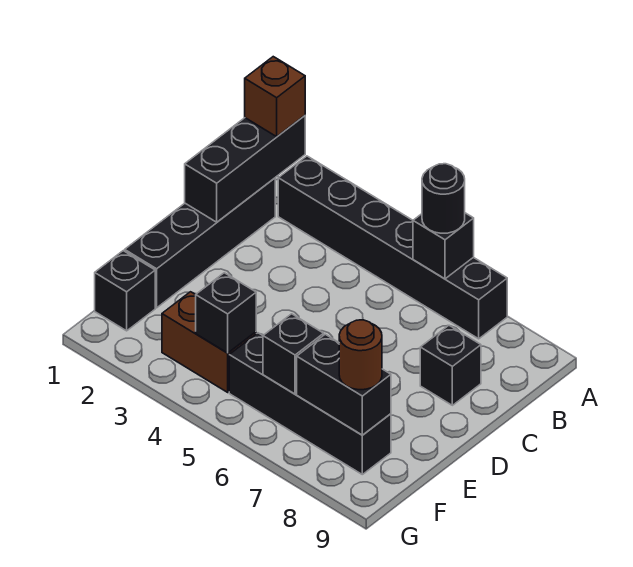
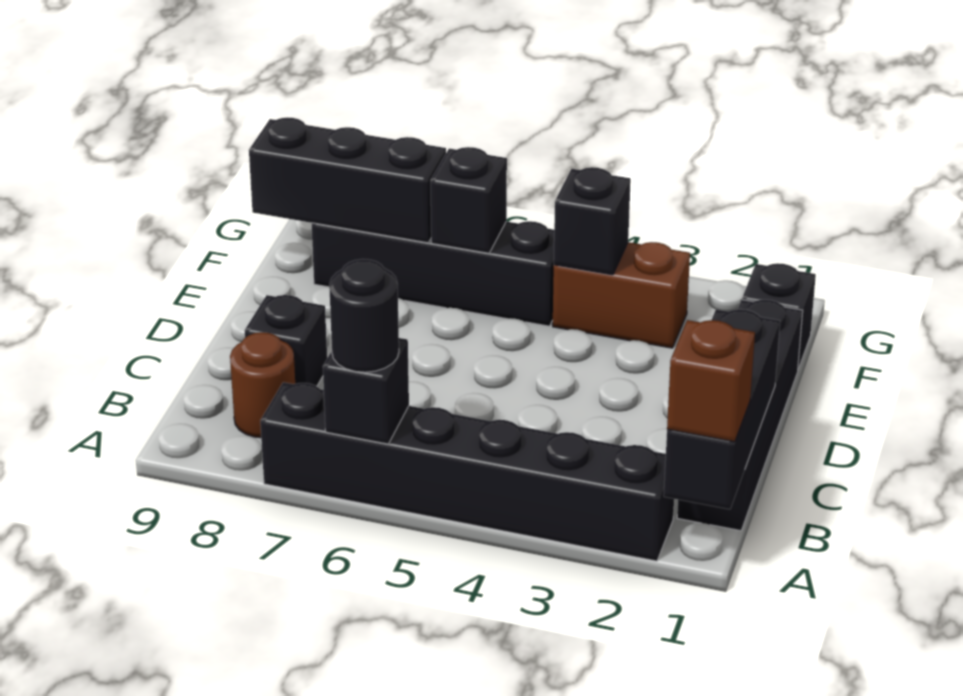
black brick F7:F8 level 2 -> black brick F7:F9 level 2
brown round brick F8 level 3 -> brown round brick B8 level 1

